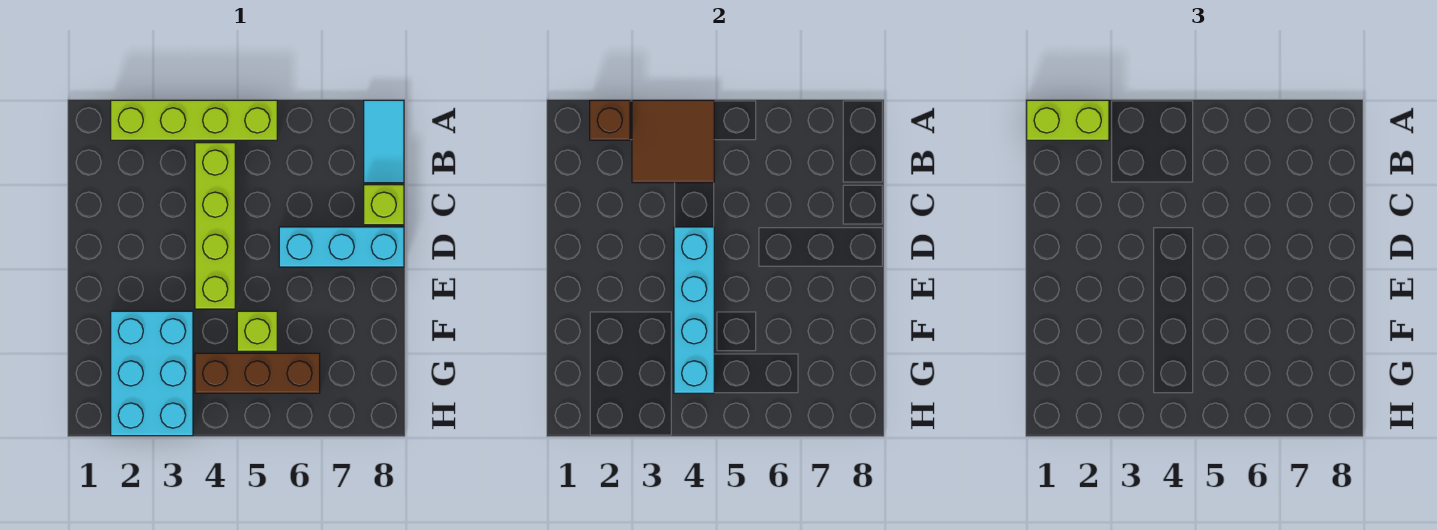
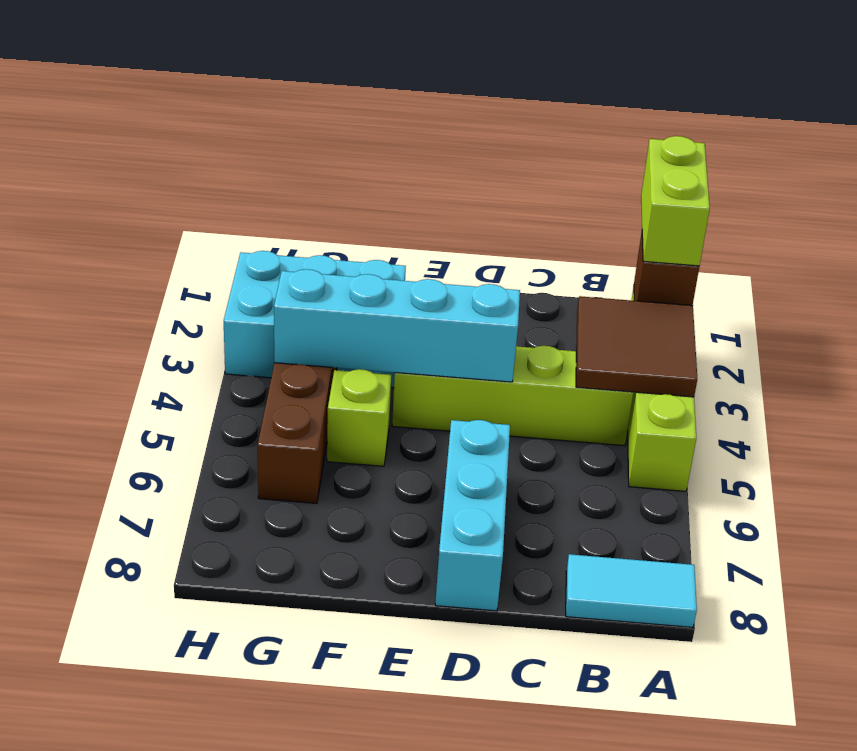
lime brick C8 level 1 -> none

